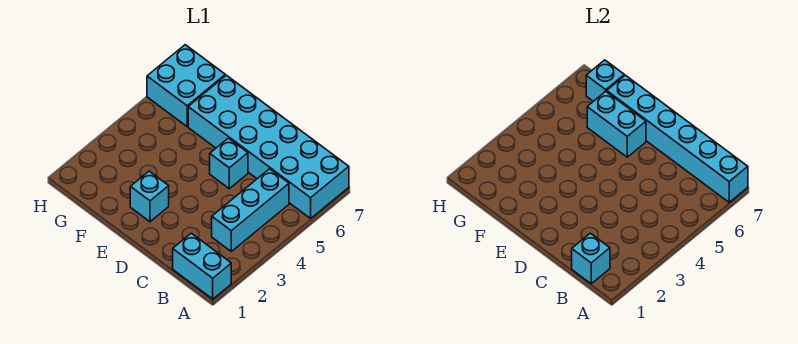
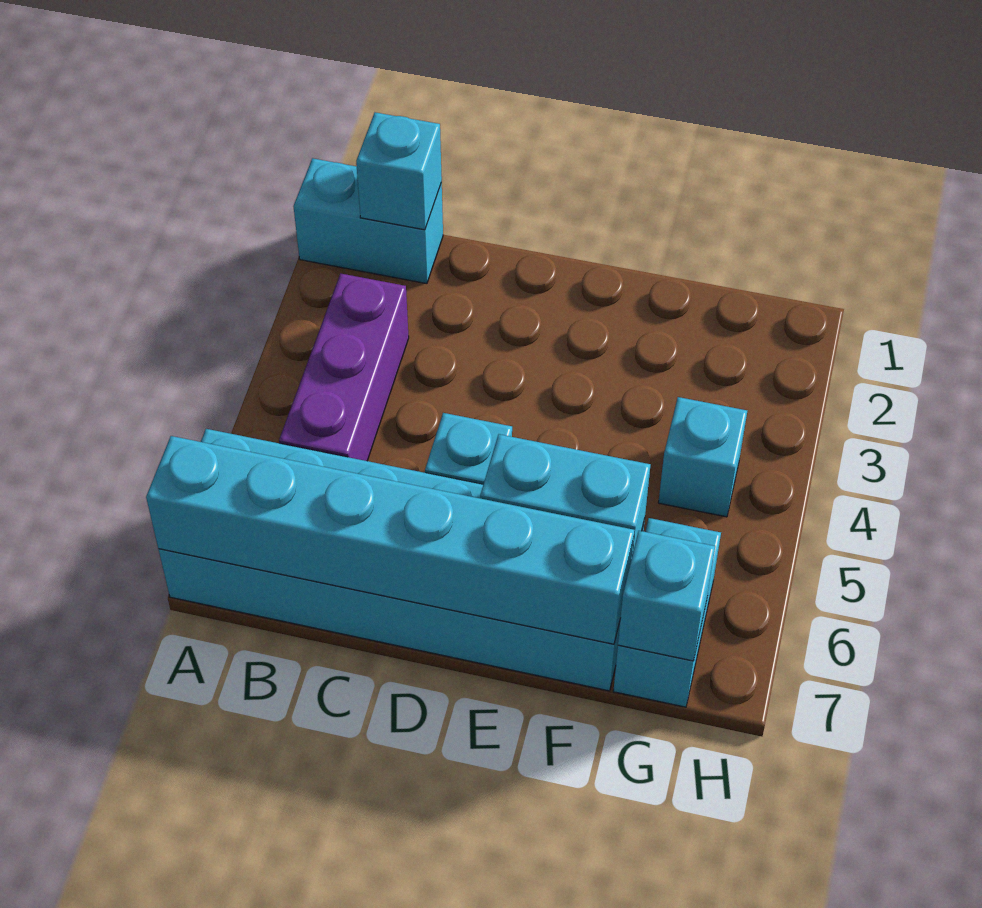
cyan brick B3:B5 level 1 -> purple brick B3:B5 level 1
cyan brick E2 level 1 -> cyan brick G4 level 1
cyan brick G6:H7 level 1 -> cyan brick G6:G7 level 1

